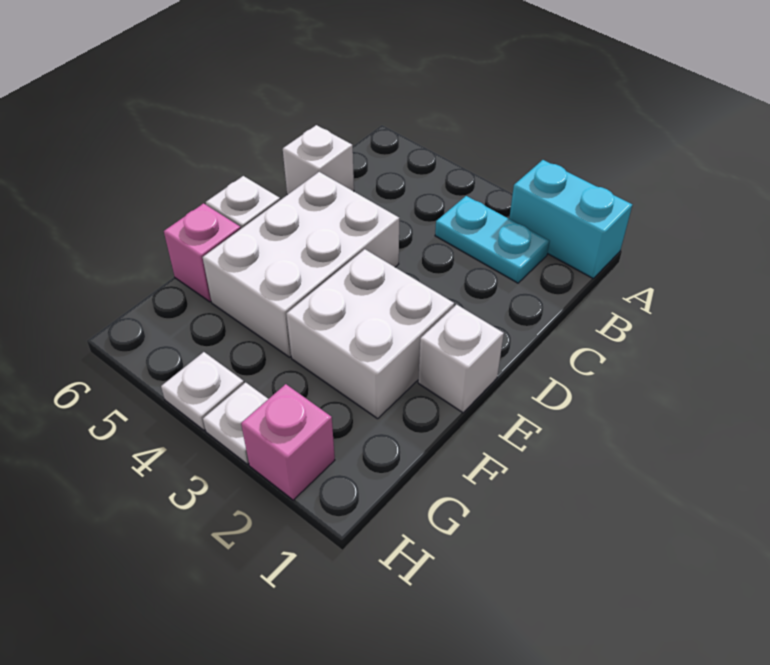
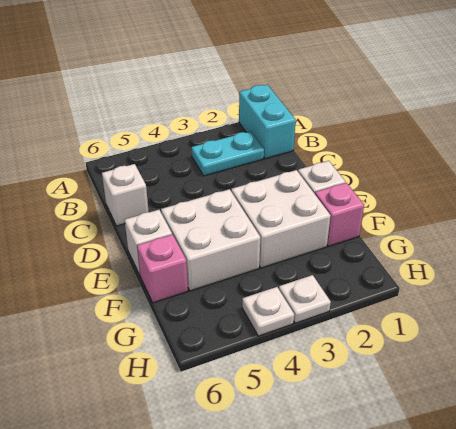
cyan brick A1:A2 level 1 -> cyan brick A1:B1 level 1
white brick D4:F5 level 1 -> white brick E4:F5 level 1
pink brick H2 level 1 -> pink brick F1 level 1

